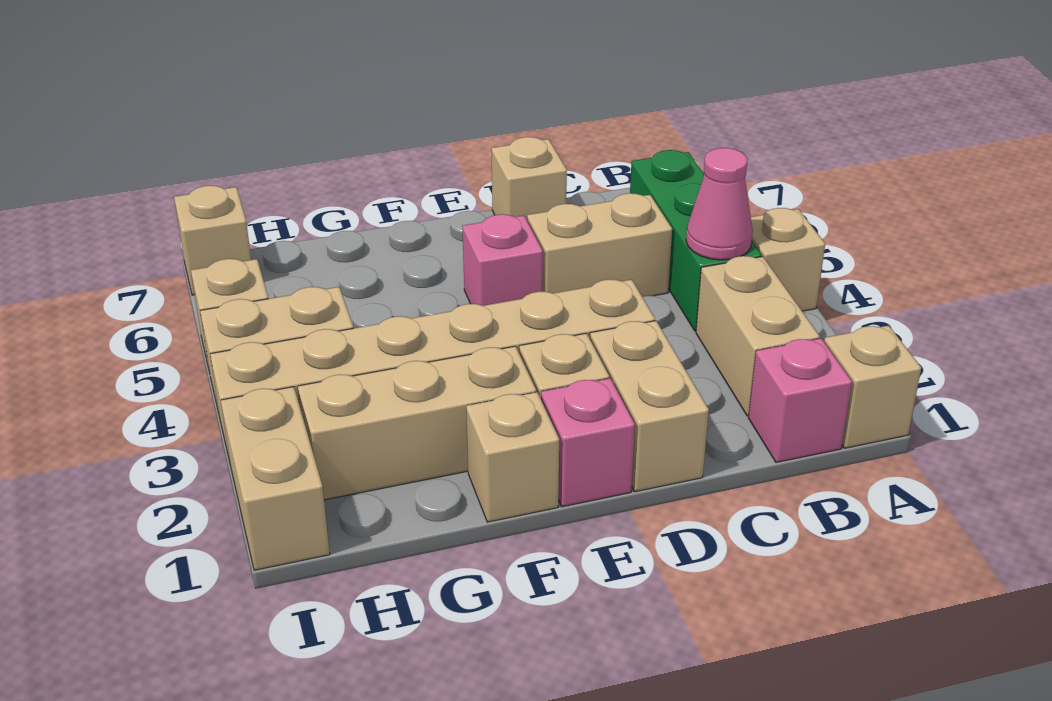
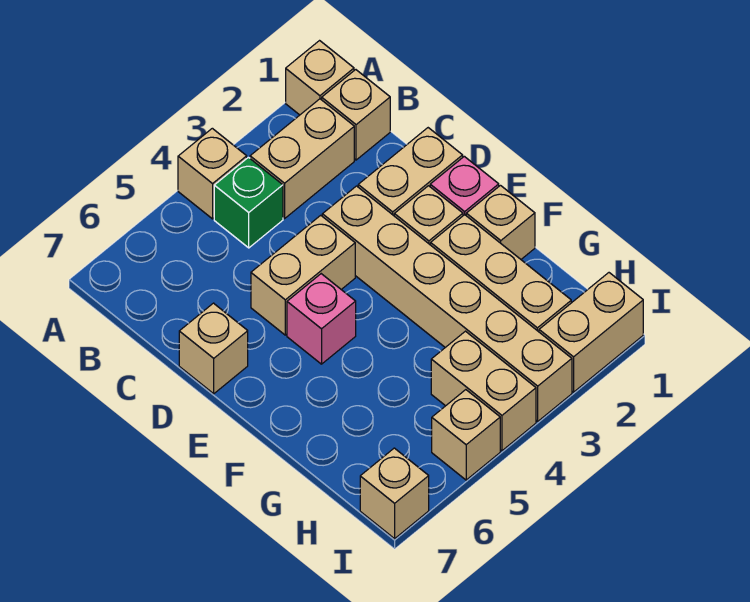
pink brick B1 level 1 -> tan brick B1 level 1
green brick B4:B6 level 1 -> green brick B4 level 1
pink cone B4 level 2 -> none
tan brick C5:D5 level 1 -> tan brick D4:D5 level 1

